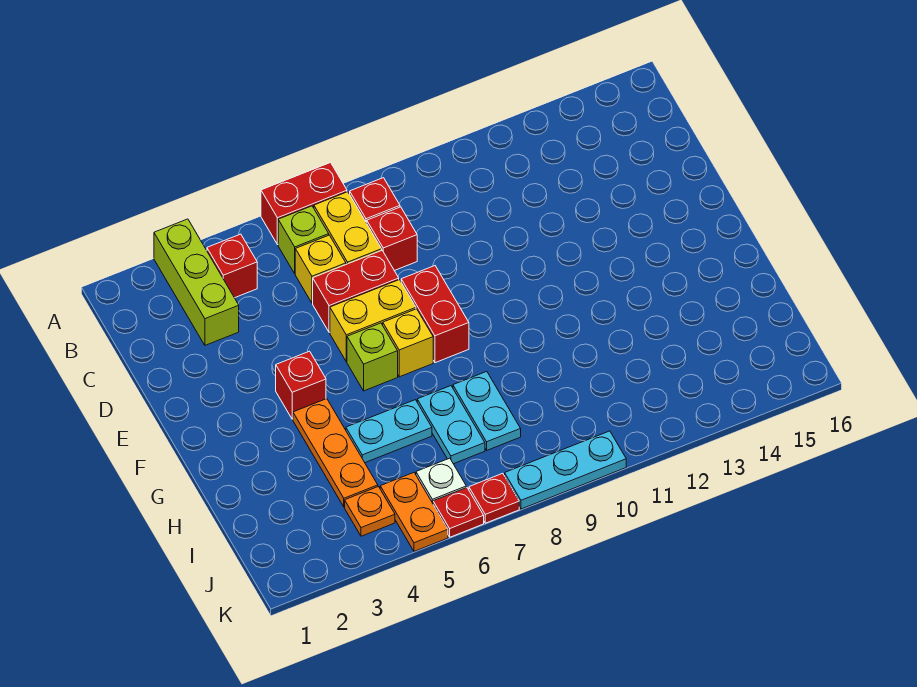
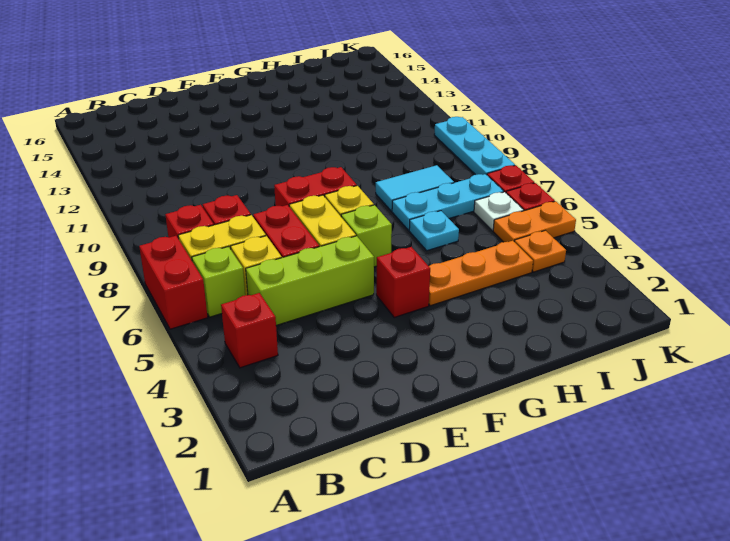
lime brick A3:C3 level 1 -> lime brick C5:E5 level 1
cyan plate H5:H6 level 1 -> cyan plate H6 level 1
cyan plate H7:I7 level 1 -> cyan plate H7:J7 level 1
cyan plate H8:I8 level 1 -> cyan tile H8:I8 level 1

